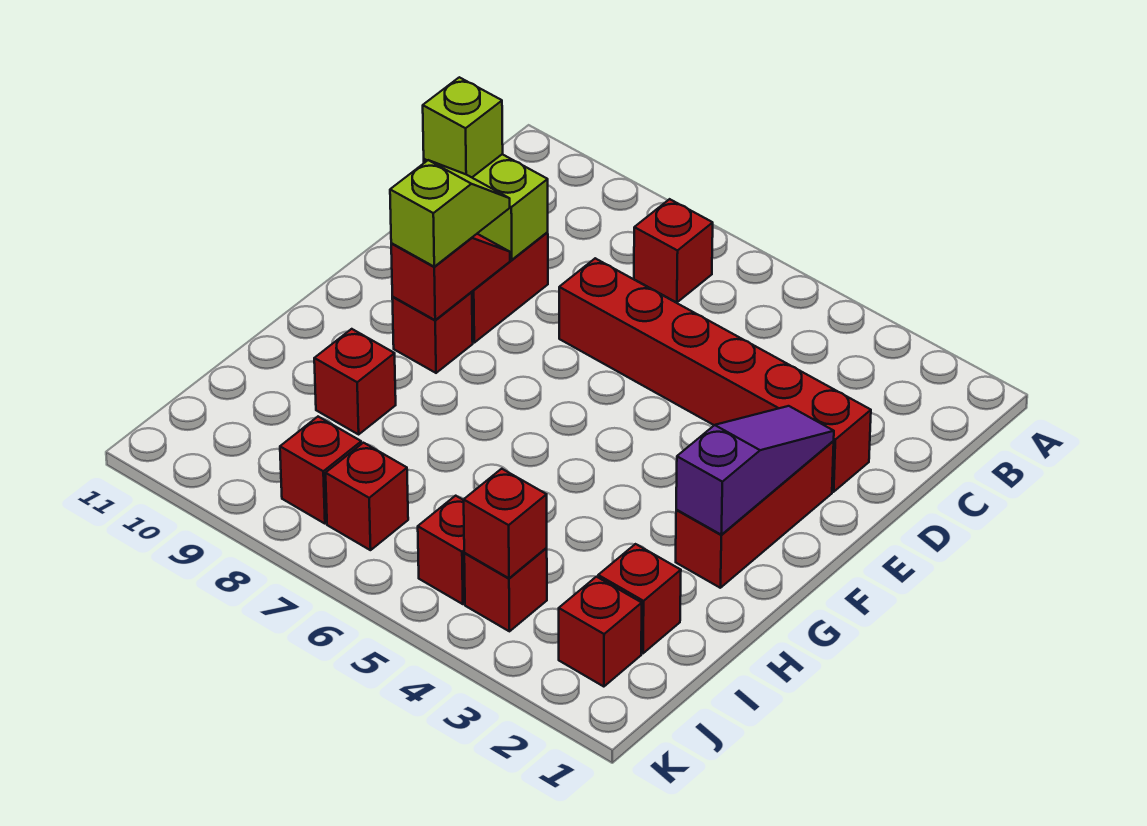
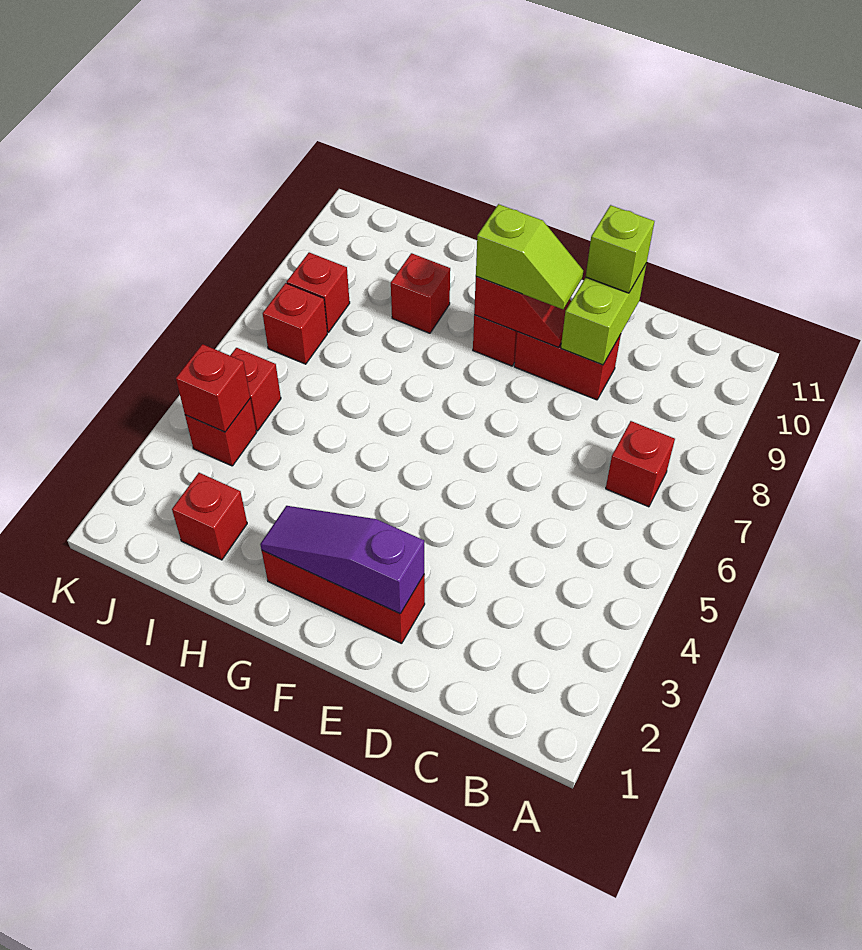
red brick D2:D7 level 1 -> none
purple slope E2:G2 level 2 top G -> purple slope E2:G2 level 2 top E
red brick J2 level 1 -> none

